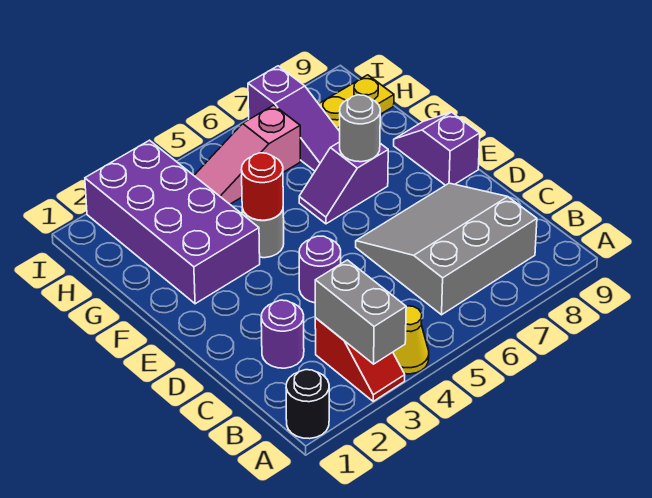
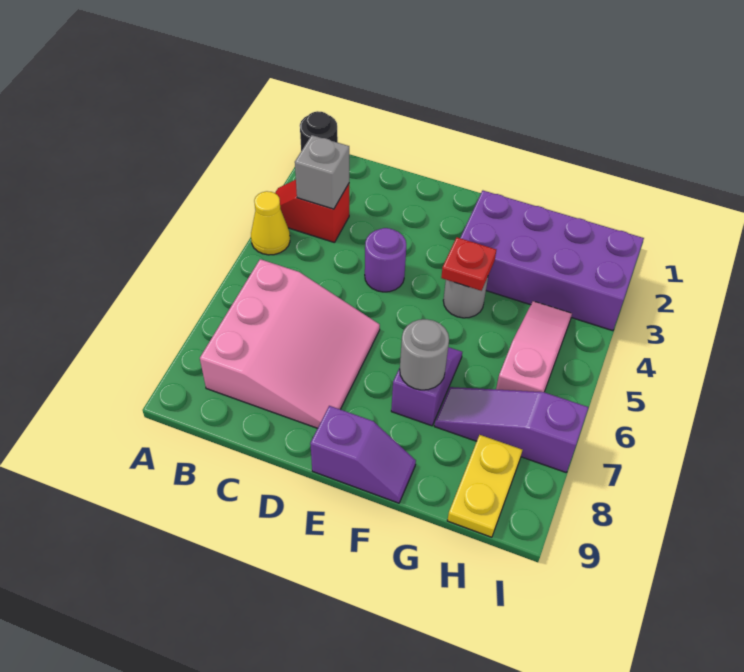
grey brick A3:B3 level 2 -> grey brick B3 level 2
grey slope B6:D8 level 1 top B -> pink slope B6:D8 level 1 top B
purple round brick C2 level 1 -> none
red round brick F4 level 2 -> red plate F4 level 2

